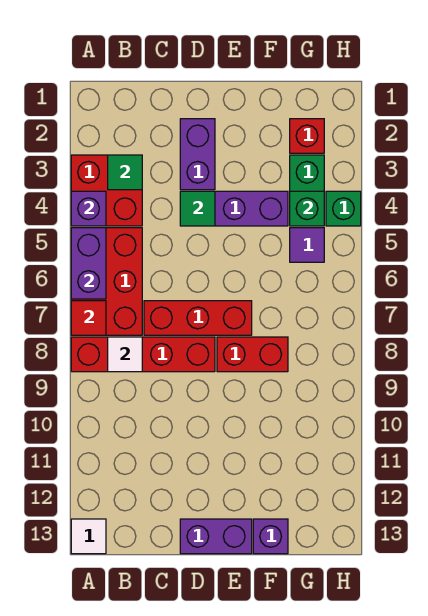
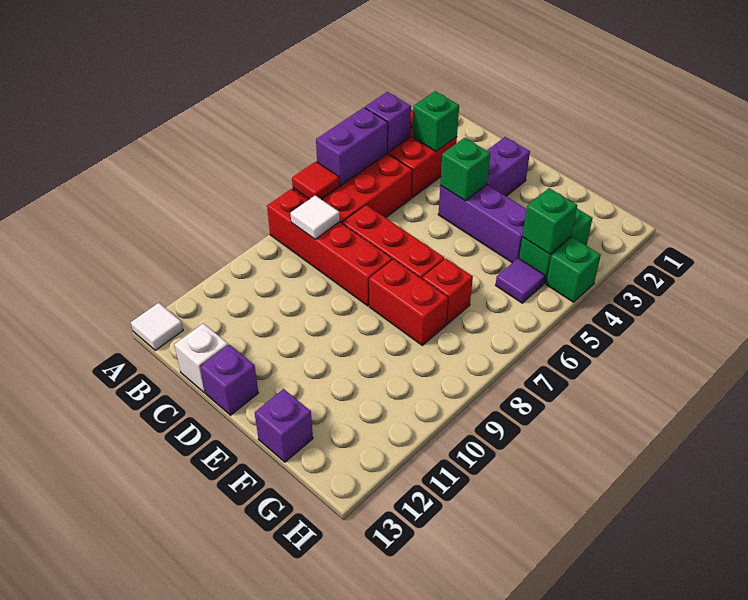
green tile B3 level 2 -> green brick B3 level 2
none -> white brick C13 level 1
green tile D4 level 2 -> green brick D4 level 2
purple brick D13:E13 level 1 -> purple brick D13 level 1
red brick G2 level 1 -> red brick F7 level 1

